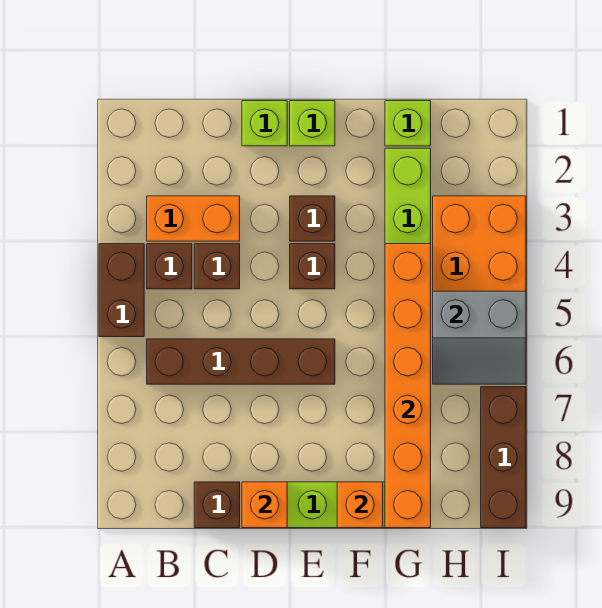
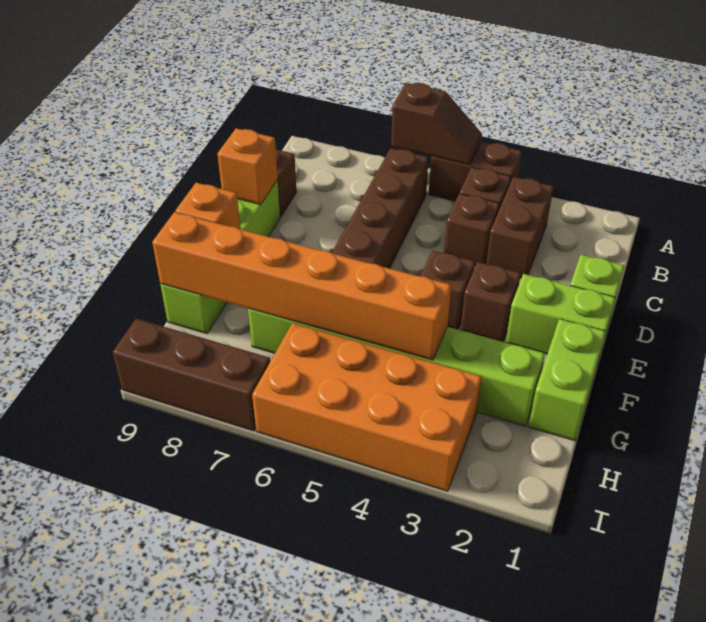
none -> brown slope A5:A6 level 2 top 6
orange brick B3:C3 level 1 -> brown brick B3:C3 level 1
lime brick E1 level 1 -> lime brick E1:E2 level 1
lime brick G1 level 1 -> lime brick F1:G1 level 1
grey slope H5:I6 level 2 top 5 -> none

